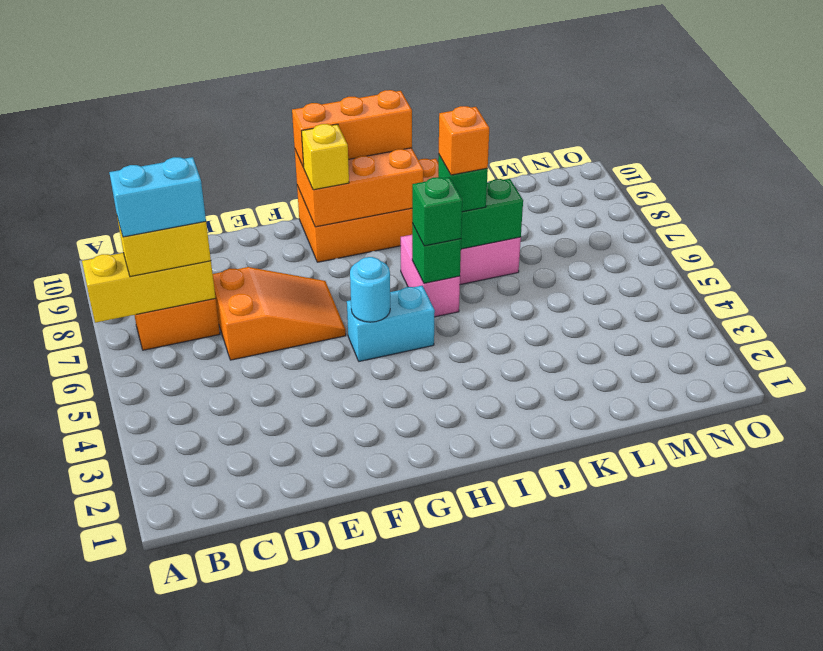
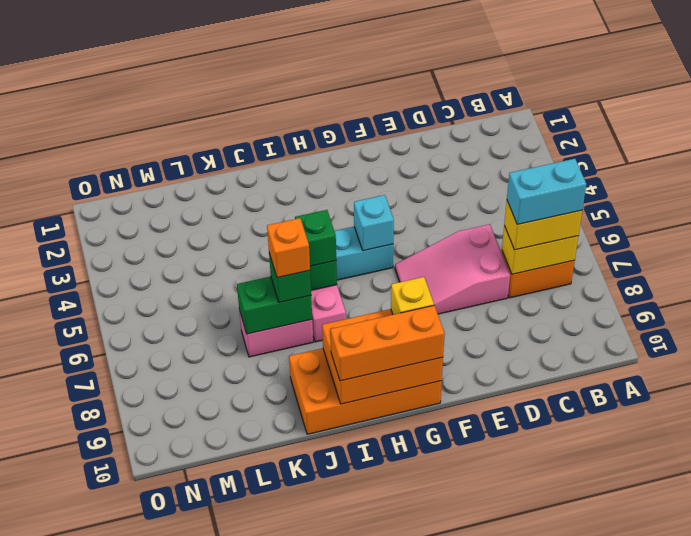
yellow brick A7:C7 level 2 -> yellow brick B7:C7 level 2
orange slope D6:F7 level 1 top D -> pink slope D6:F7 level 1 top D
cyan round brick G5 level 2 -> cyan brick G5 level 2

